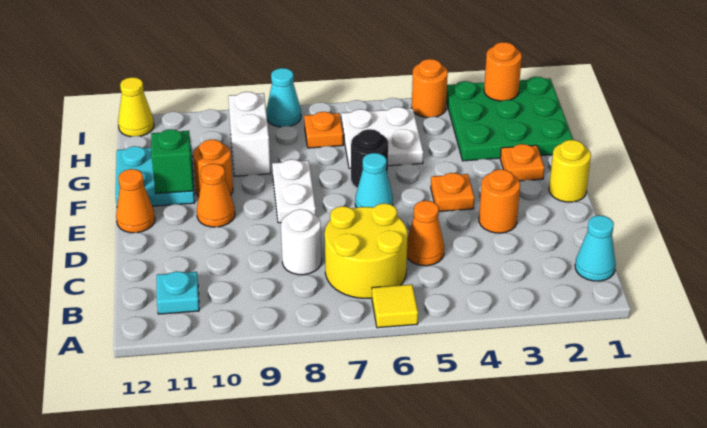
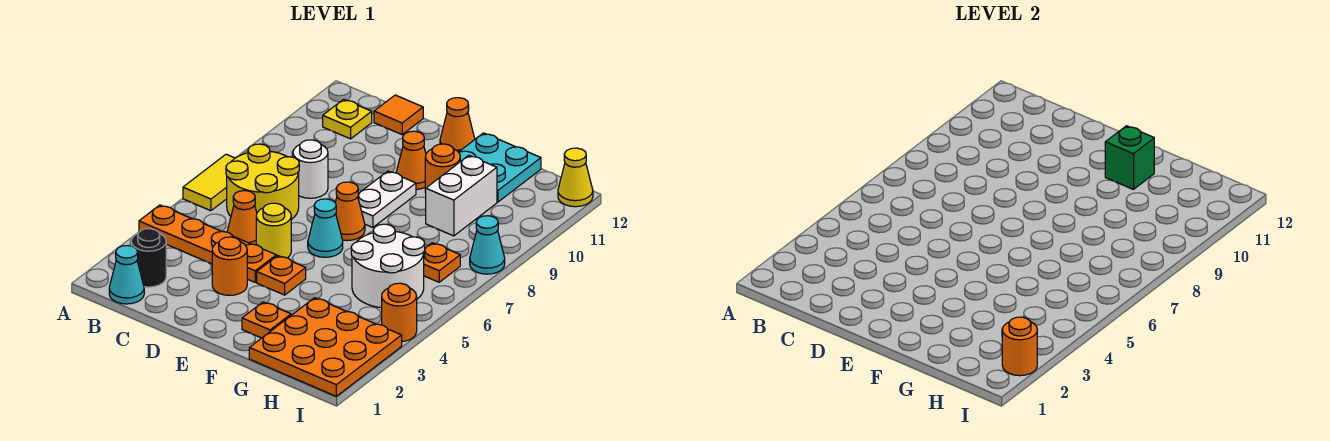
none -> orange plate A4:D4 level 1
yellow tile A6 level 1 -> yellow tile A6:A7 level 1
cyan plate B11 level 1 -> yellow plate B11 level 1
none -> orange tile C12 level 1
yellow round brick E1 level 1 -> yellow round brick D5 level 1
none -> orange cone E7 level 1
white plate E8:F8 level 1 -> white plate E8:E9 level 1
black round brick F6 level 1 -> black round brick B2 level 1
green plate G1:I3 level 1 -> orange plate G1:I3 level 1
white plate G5:H6 level 1 -> white round brick G5:H6 level 1
white brick G9:H9 level 1 -> white brick G9:G10 level 1

